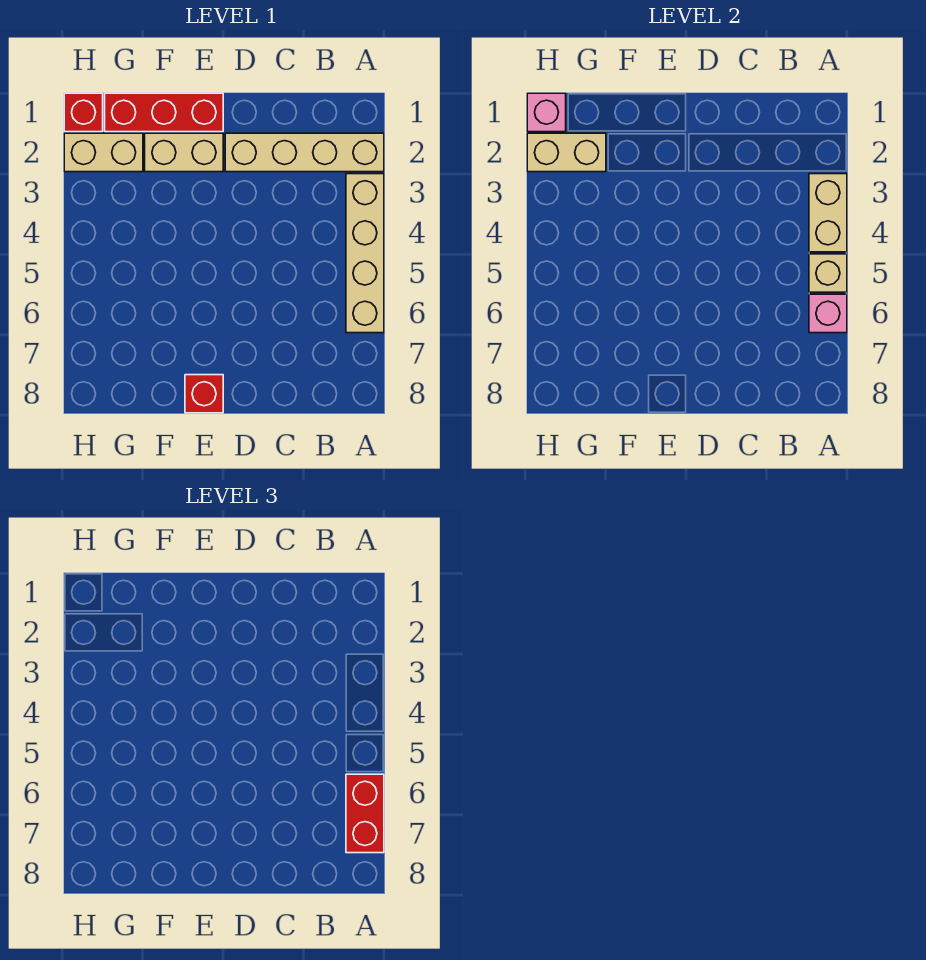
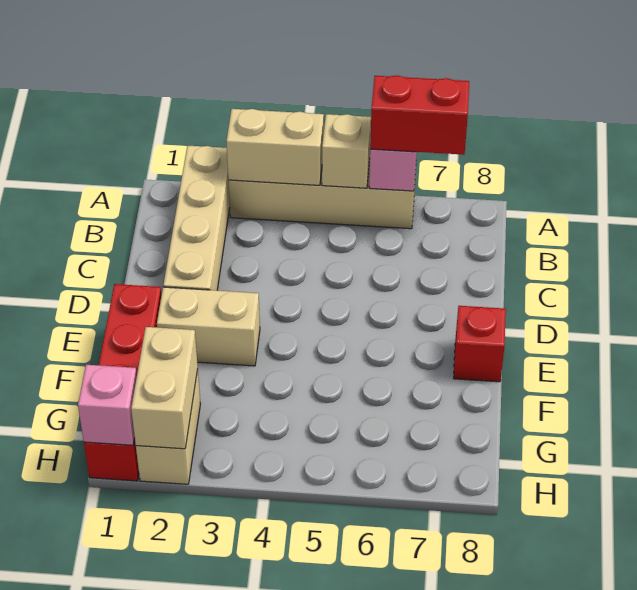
tan brick E2:F2 level 1 -> tan brick E2:E3 level 1

